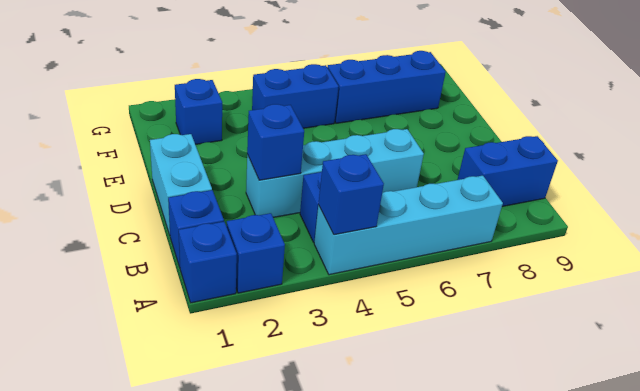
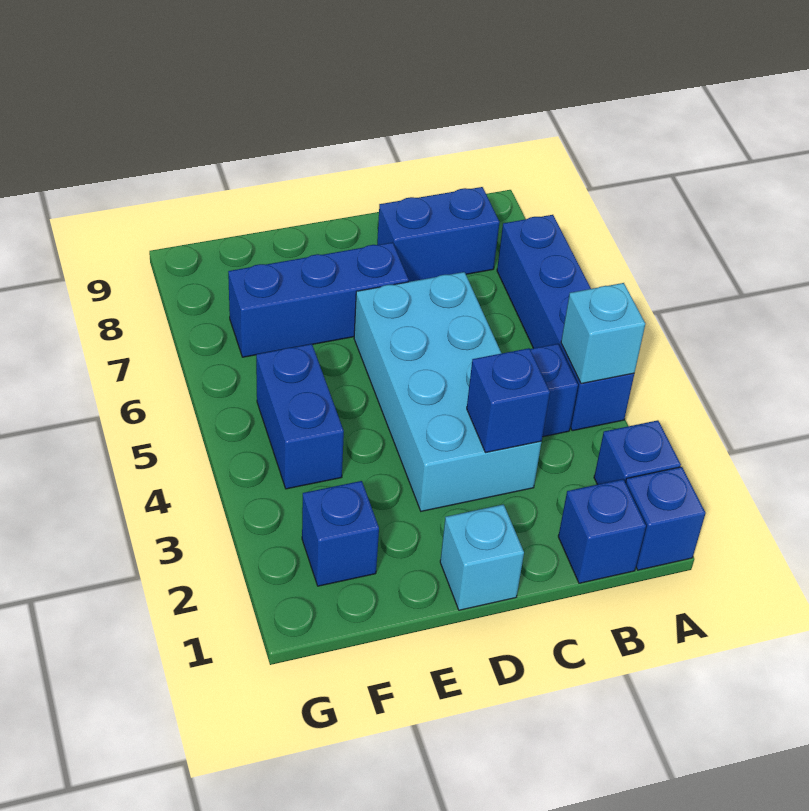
cyan brick A4:A7 level 1 -> blue brick A4:A7 level 1
blue brick A4 level 2 -> cyan brick A4 level 2
blue brick B8:B9 level 1 -> blue brick B8:C8 level 1
cyan brick C1:D1 level 1 -> cyan brick D1 level 1
cyan brick C3:C6 level 1 -> cyan brick C3:D6 level 1
blue brick F6:F8 level 1 -> blue brick D7:F7 level 1

